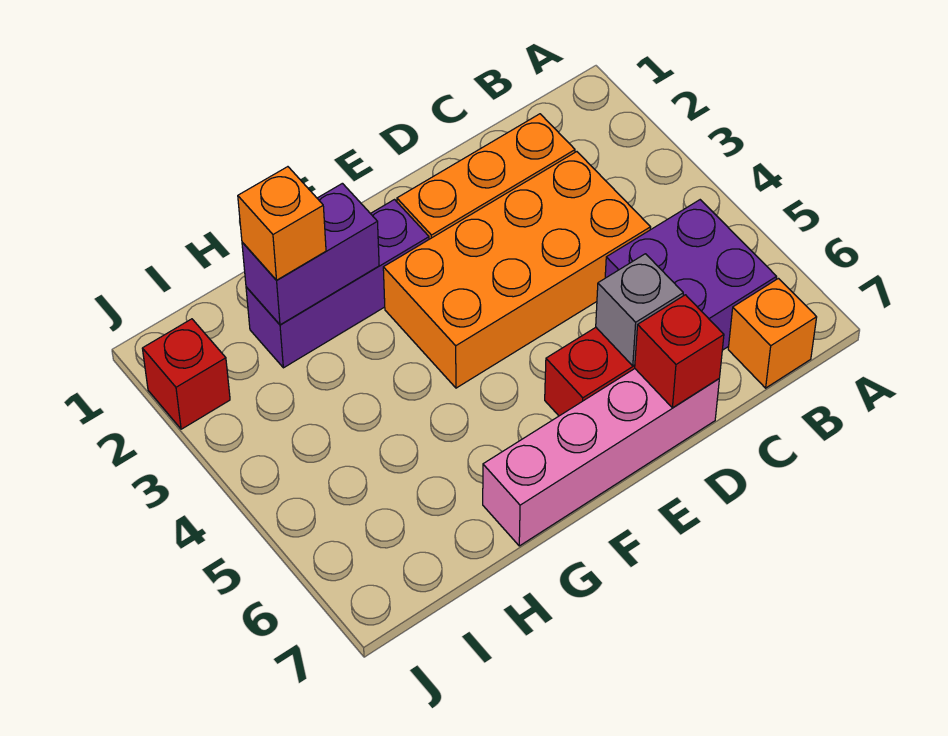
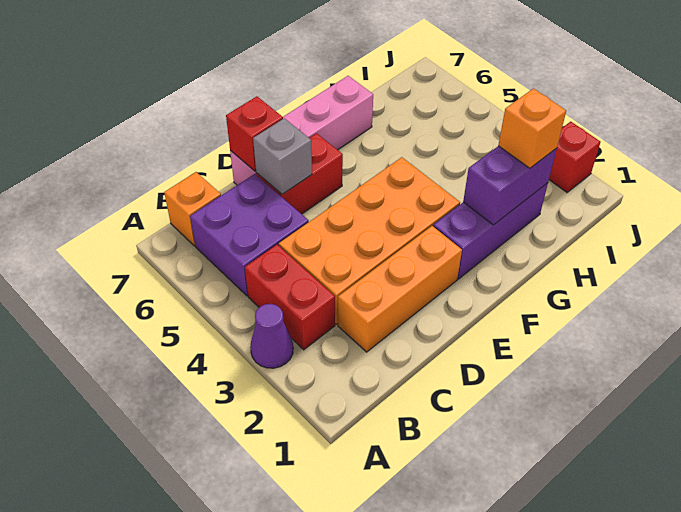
none -> purple cone A3 level 1
none -> red brick B3:B4 level 1

